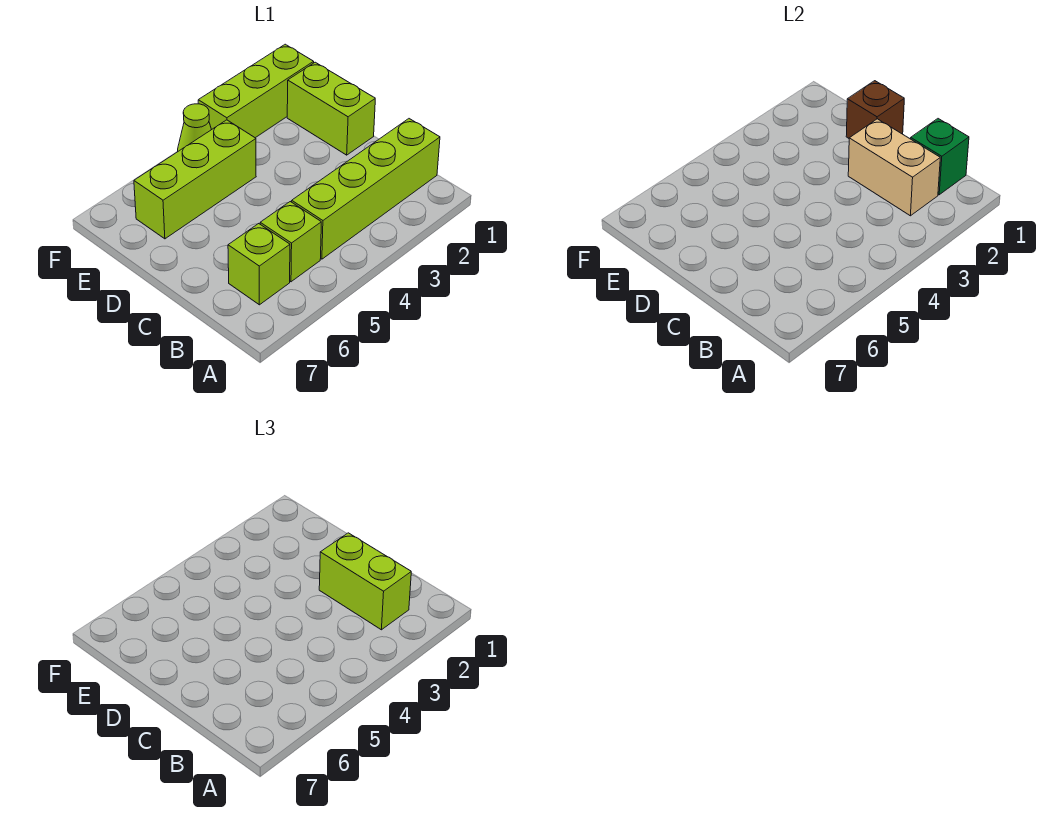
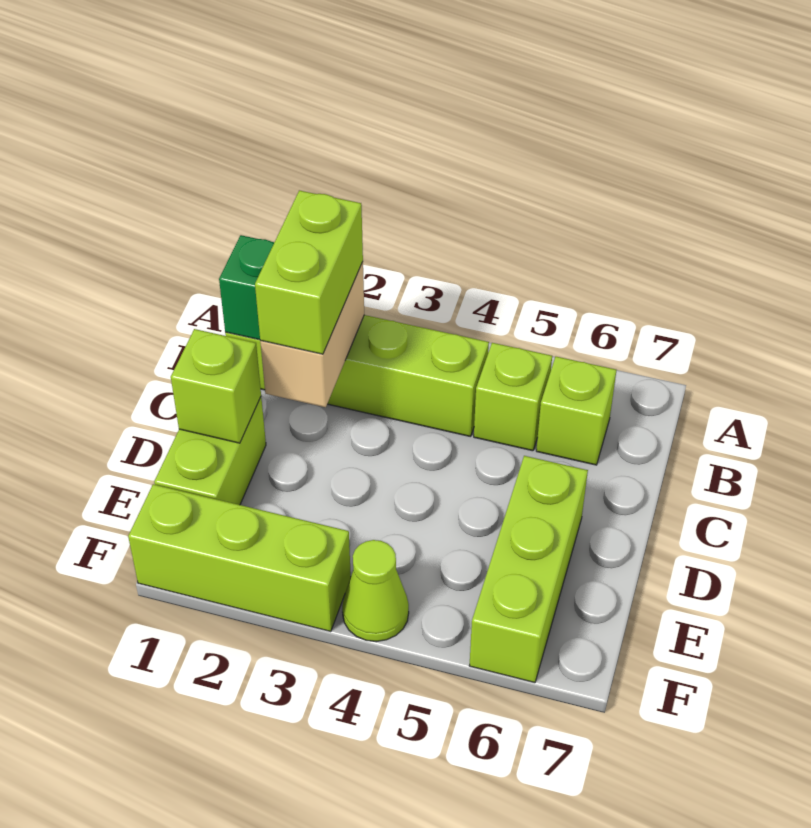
brown brick D1 level 2 -> lime brick D1 level 2
lime brick E4:E6 level 1 -> lime brick D6:F6 level 1

